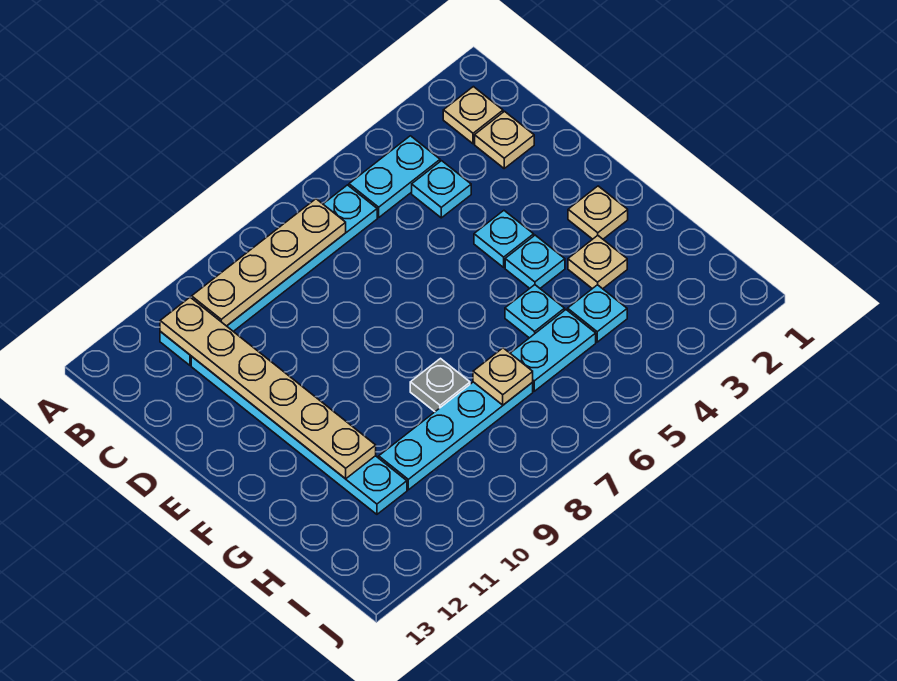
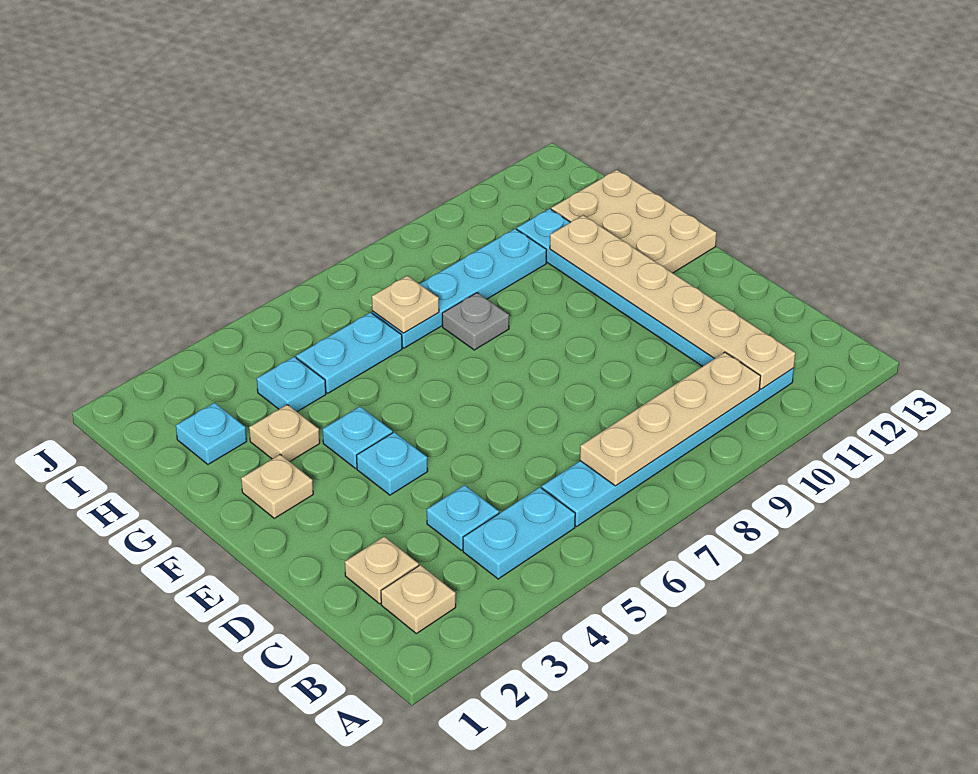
none -> tan plate F12:H13 level 1
cyan plate G5 level 1 -> cyan plate H2 level 1

